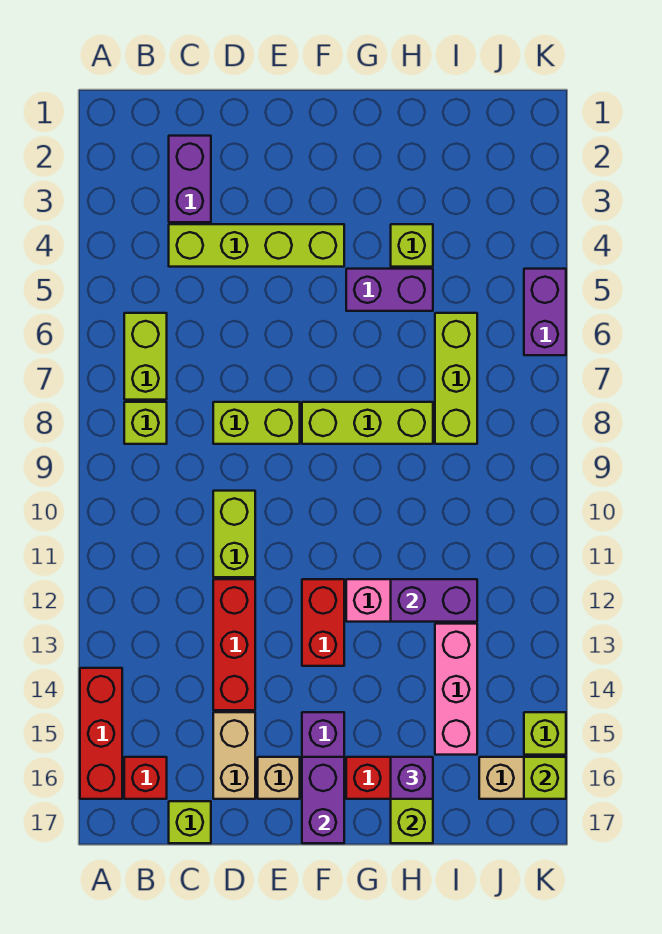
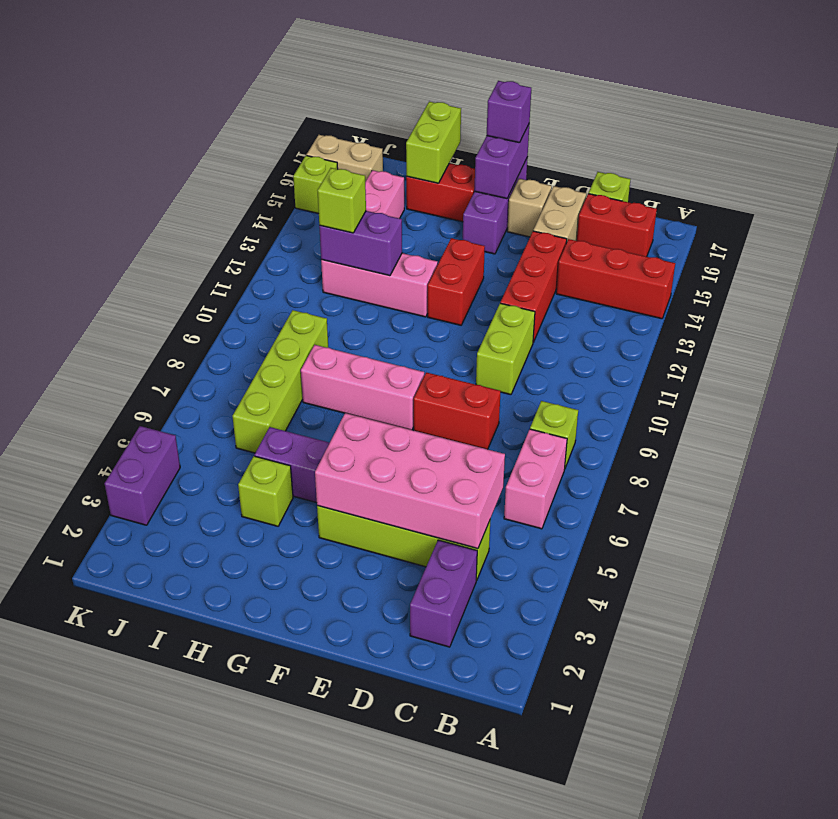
red brick A14:A16 level 1 -> red brick A14:C14 level 1
lime brick B6:B7 level 1 -> pink brick B6:B7 level 1
red brick B16 level 1 -> red brick B16:C16 level 1
none -> pink brick C4:F5 level 2
lime brick D8:E8 level 1 -> red brick D8:E8 level 1
lime brick F8:H8 level 1 -> pink brick F8:H8 level 1
purple brick H16 level 3 -> purple brick F17 level 3
lime brick I6:I8 level 1 -> lime brick I6:I9 level 1
purple brick K5:K6 level 1 -> purple brick K3:K4 level 1
lime brick K16 level 2 -> lime brick I12 level 3

